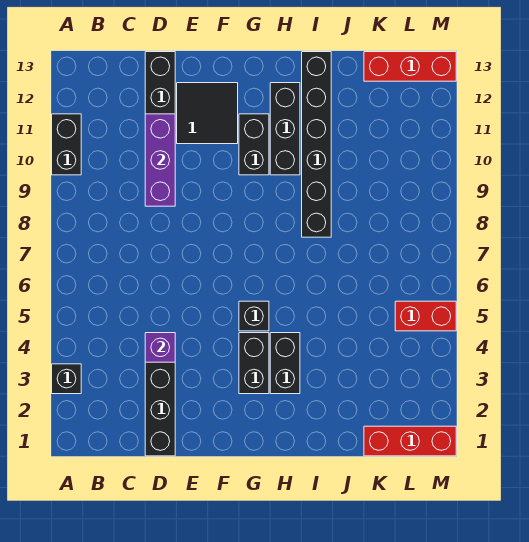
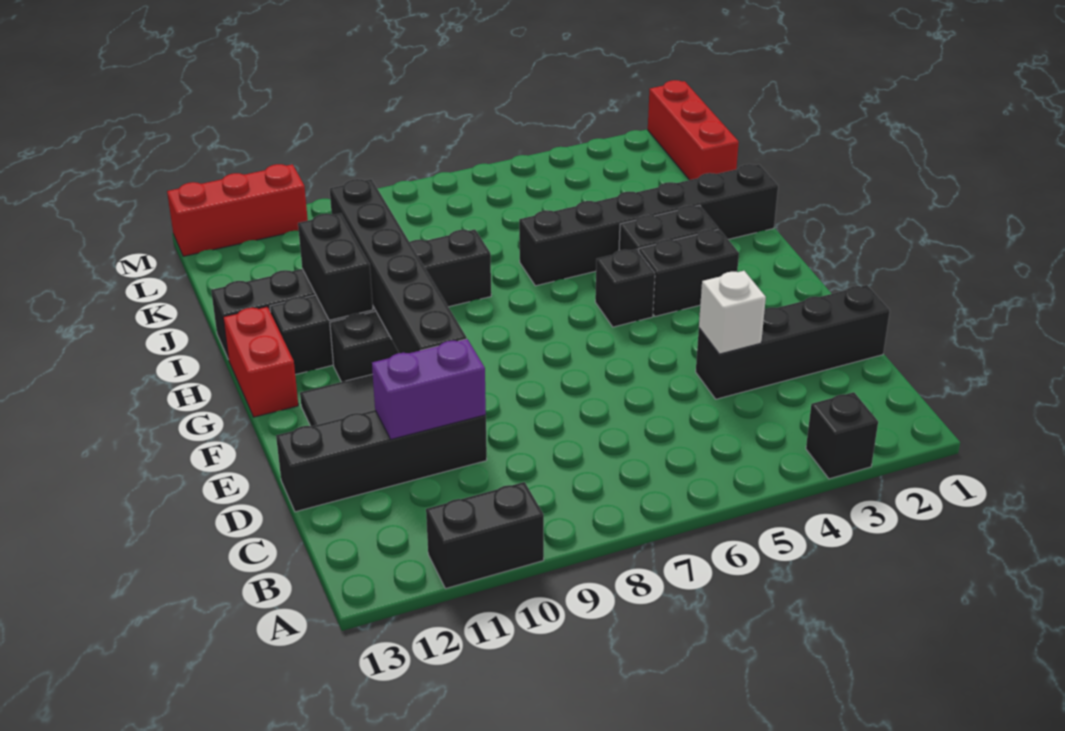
purple brick D4 level 2 -> white brick D4 level 2
purple brick D9:D11 level 2 -> purple brick D10:D11 level 2
none -> black brick E10:J10 level 2
none -> black brick H11:I11 level 2
none -> black brick I1:I6 level 1
red brick K13:M13 level 1 -> red brick M11:M13 level 1
red brick L5:M5 level 1 -> red brick G13:H13 level 1

